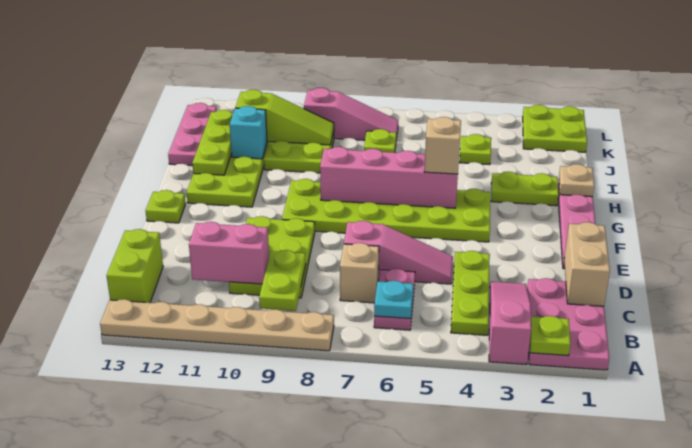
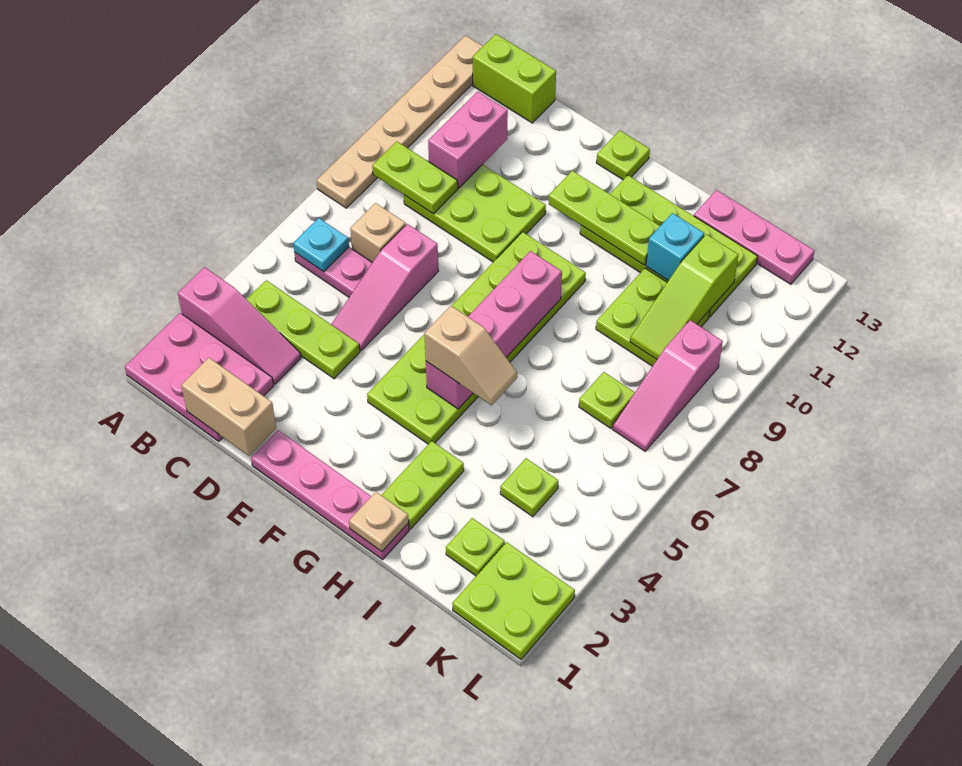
lime plate A2 level 2 -> lime plate J2 level 1
lime plate H12:J12 level 2 -> lime plate F11:H11 level 2

